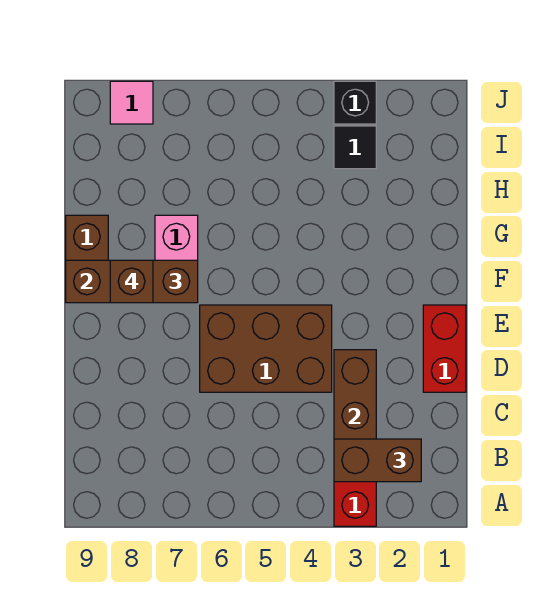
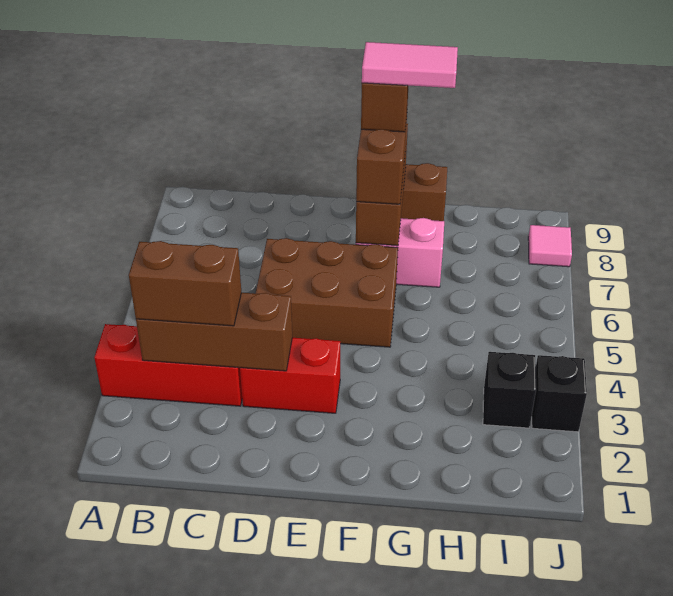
brown brick B2:B3 level 3 -> brown brick B3:C3 level 3
red brick D1:E1 level 1 -> red brick D3:E3 level 1
brown brick D4:E6 level 1 -> brown brick D5:F6 level 1
none -> pink tile F8:G8 level 5
black tile I3 level 1 -> black brick I3 level 1

